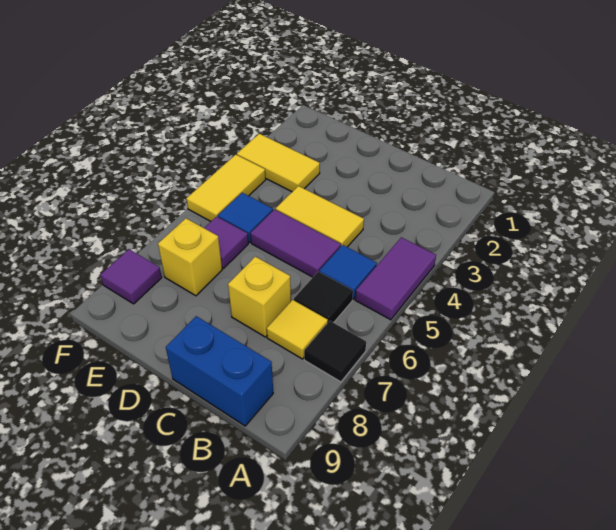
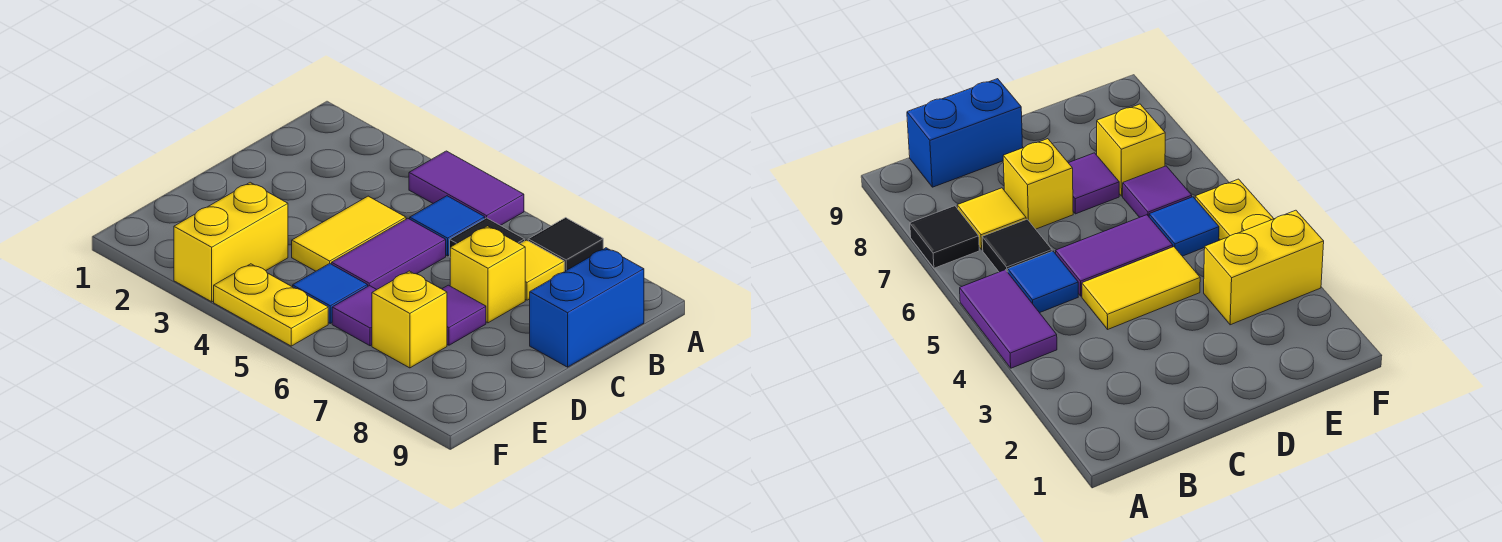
yellow tile E3:F3 level 1 -> yellow brick E3:F3 level 1
yellow tile F4:F5 level 1 -> yellow plate F4:F5 level 1
purple tile F8 level 1 -> purple tile D7 level 1

